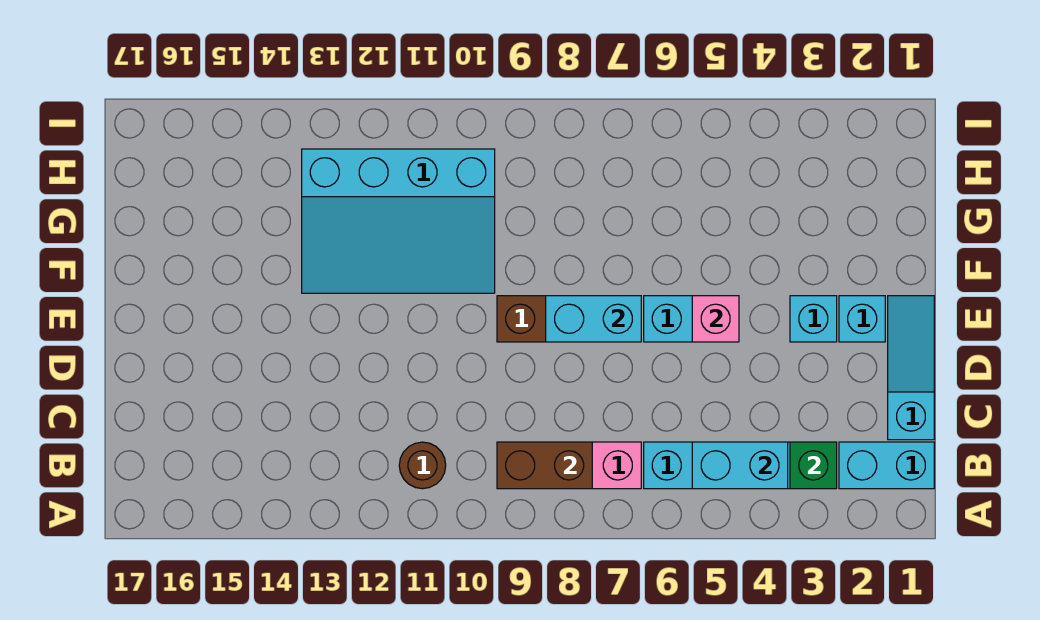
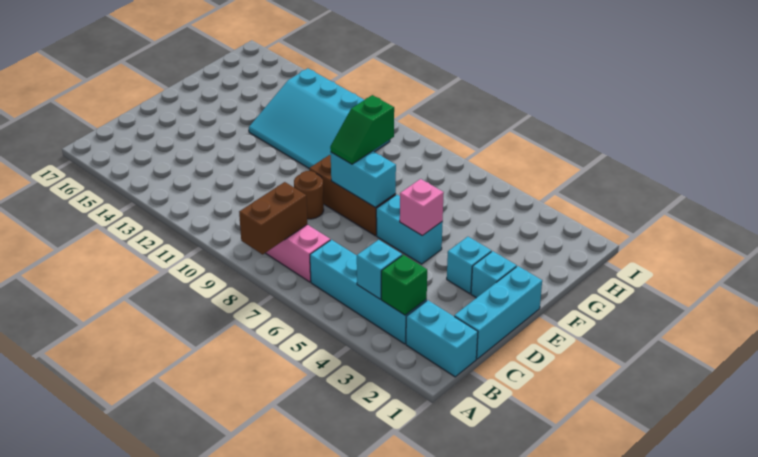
cyan brick B4:B5 level 2 -> cyan brick B4 level 2
brown brick B8:B9 level 2 -> brown brick A8:B8 level 2
brown round brick B11 level 1 -> brown round brick D9 level 1
cyan slope C1:E1 level 1 top C -> cyan brick C1:E1 level 1
none -> green slope E8:F8 level 3 top F

